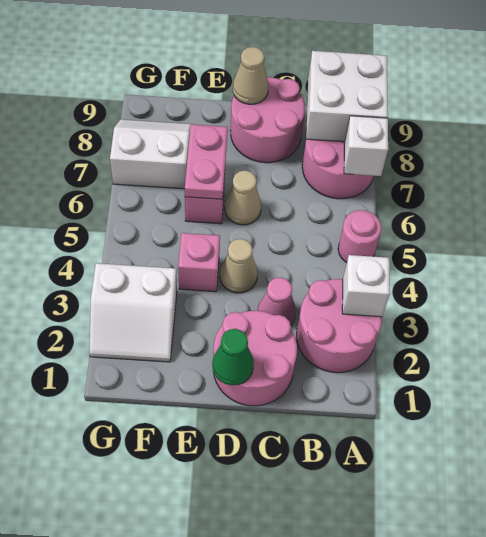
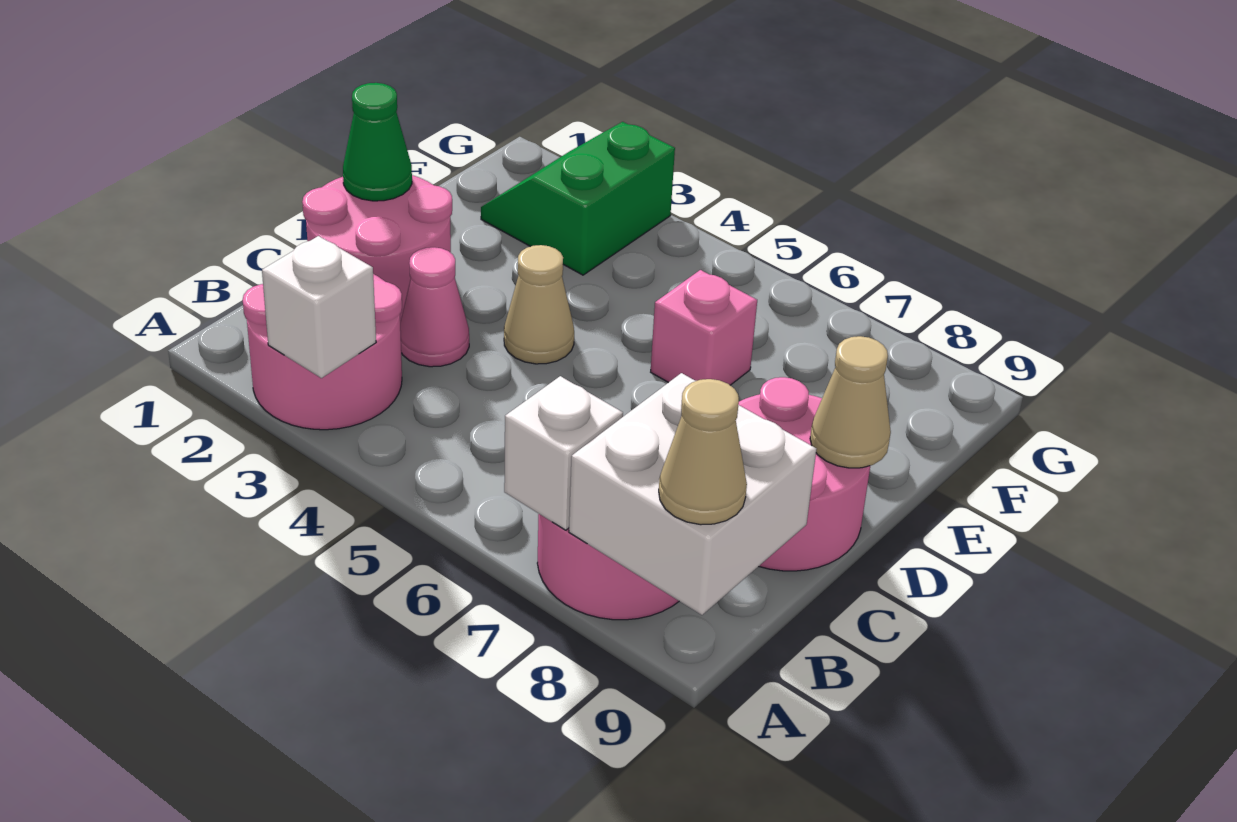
pink round brick A5 level 1 -> none
tan cone D6 level 1 -> tan cone A9 level 3
pink brick E4 level 1 -> none
pink plate E6:E7 level 2 -> none
white slope F2:G3 level 1 top 3 -> green slope F2:G3 level 1 top 3
white slope F7:G8 level 1 top 7 -> none

